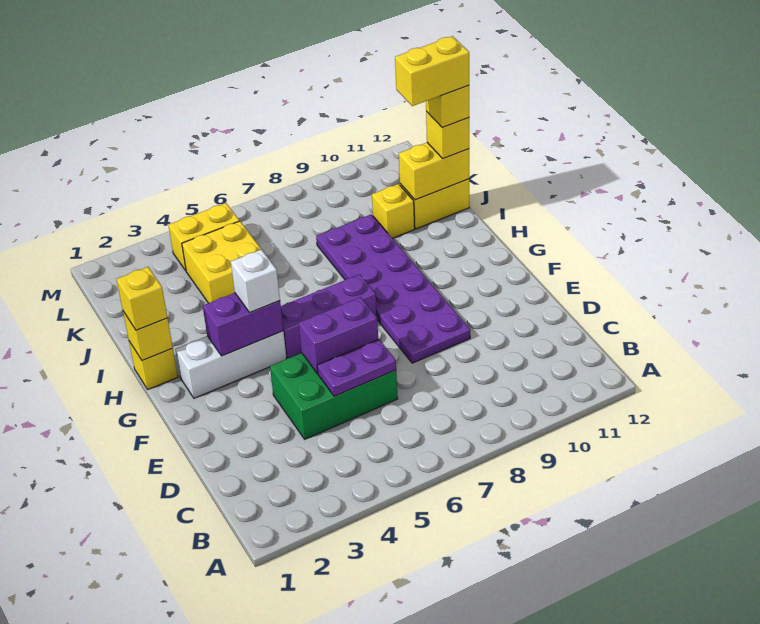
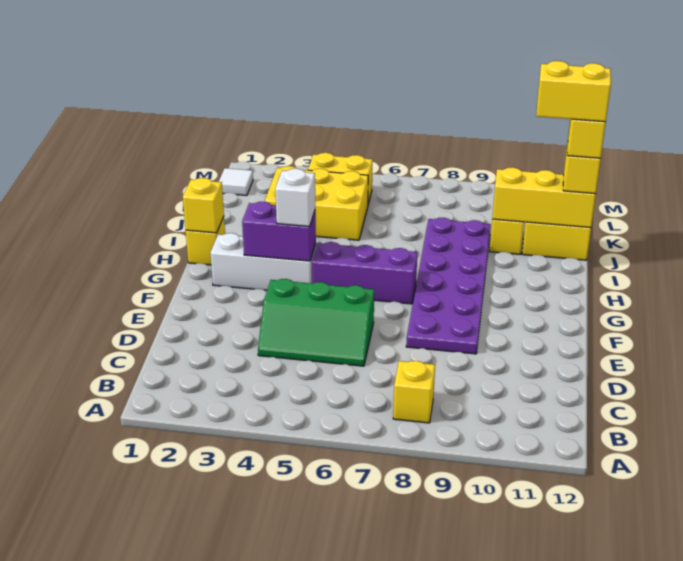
green brick D4:E6 level 1 -> green slope D4:E6 level 1 top E
purple plate D5:D6 level 2 -> none
purple brick E5:E6 level 2 -> none
yellow brick H1 level 3 -> yellow brick B8 level 1
yellow brick J4:K5 level 1 -> yellow brick J3:K5 level 1
yellow brick J11:J12 level 2 -> yellow brick J10:J12 level 2
none -> white tile L1 level 1

